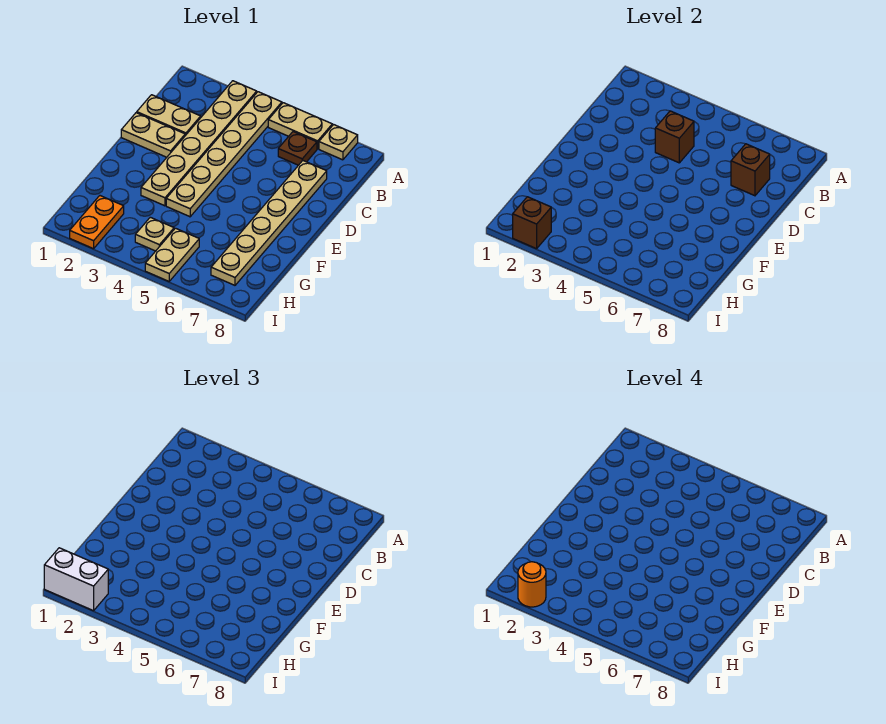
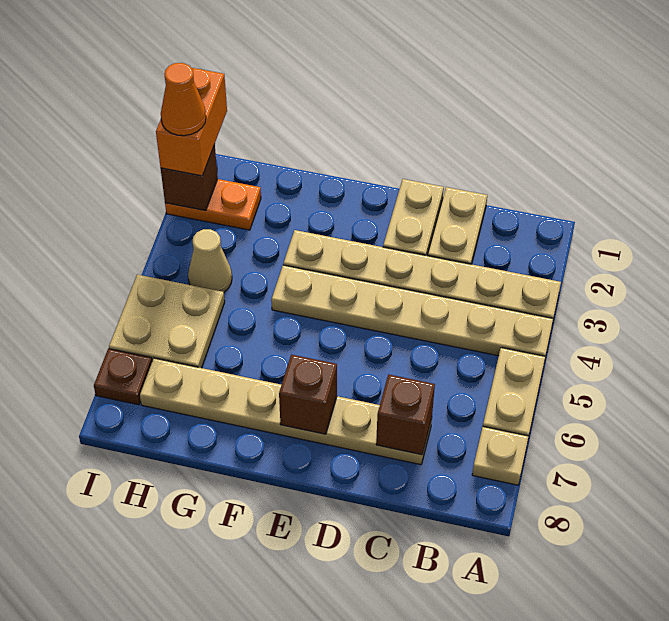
brown plate B6 level 1 -> brown plate I7 level 1
brown brick C4 level 2 -> brown brick E7 level 2
tan plate H4 level 1 -> tan cone H4 level 1
tan plate H5:I5 level 1 -> tan plate H5:I6 level 1
white brick I1:I2 level 3 -> orange brick I1:I2 level 3
orange round brick I2 level 4 -> orange cone I2 level 4

